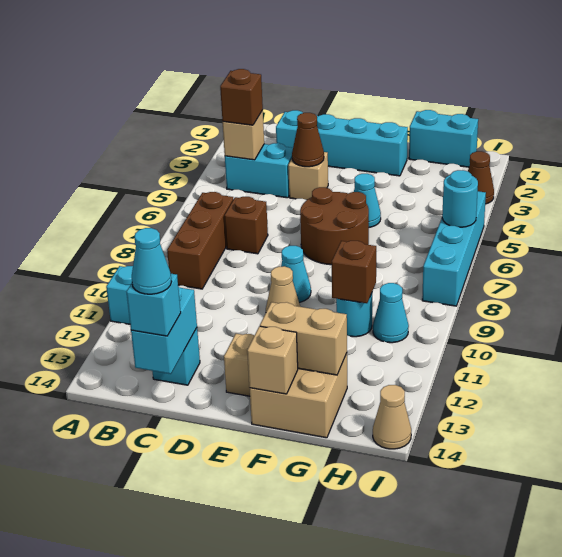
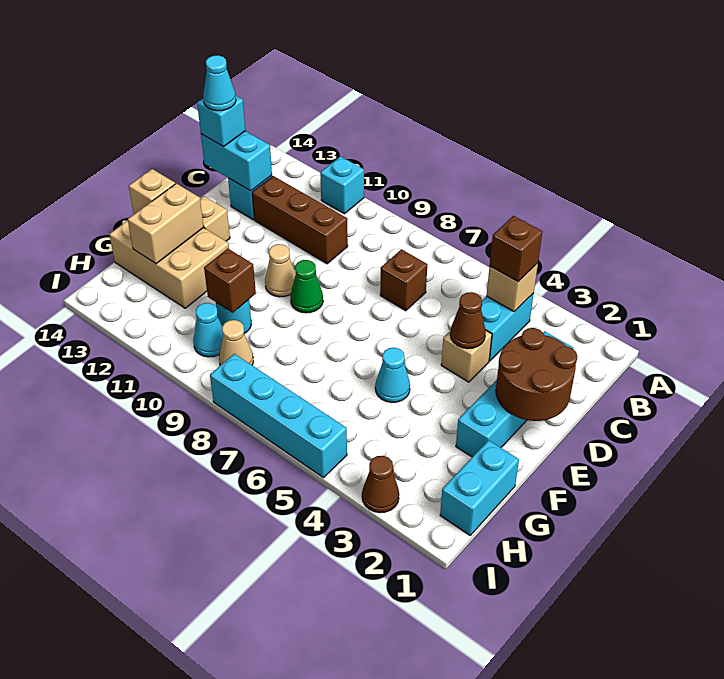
brown brick B7:B9 level 1 -> brown brick C10:C12 level 1
brown round brick E6:F7 level 1 -> brown round brick D1:E2 level 2
cyan cone E9 level 1 -> green cone E9 level 1
tan brick F13:G14 level 1 -> tan brick F12:G14 level 1
cyan round brick I6 level 2 -> none
tan cone I14 level 1 -> tan cone H9 level 1

